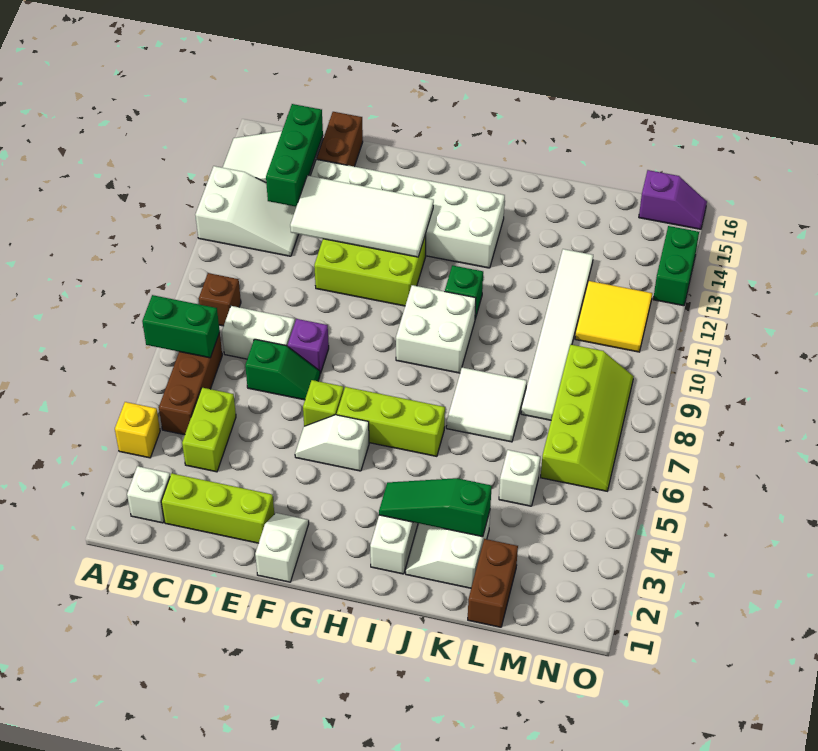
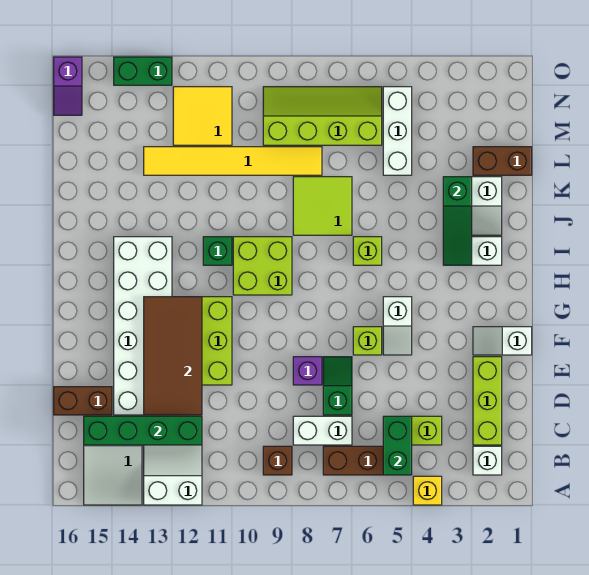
green brick A7:B7 level 2 -> green brick B5:C5 level 2
white brick C8:D8 level 1 -> white brick C7:C8 level 1
green brick C13:C15 level 2 -> green brick C12:C15 level 2
white tile D12:G13 level 2 -> brown tile D12:G13 level 2
lime brick G6:I6 level 1 -> lime brick I6 level 1
white brick H9:I10 level 1 -> lime brick H9:I10 level 1
white tile J7:K8 level 1 -> lime tile J7:K8 level 1
white brick L5 level 1 -> white brick L5:N5 level 1
white tile L8:L13 level 1 -> yellow tile L8:L13 level 1
purple slope N16:O16 level 1 top N -> purple slope N16:O16 level 1 top O

